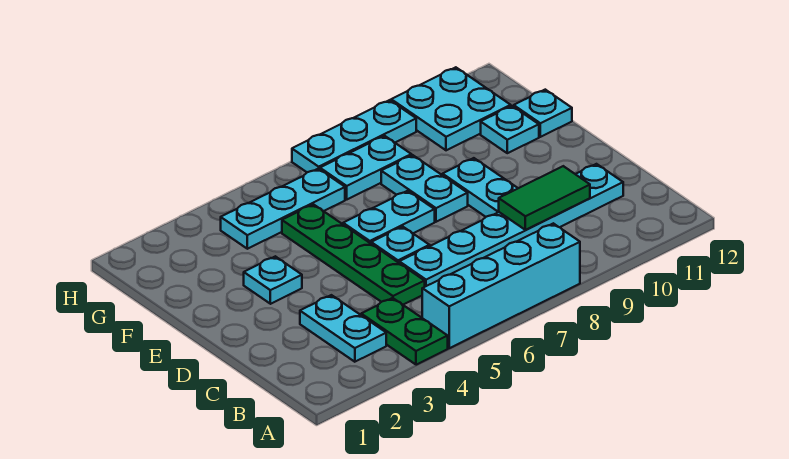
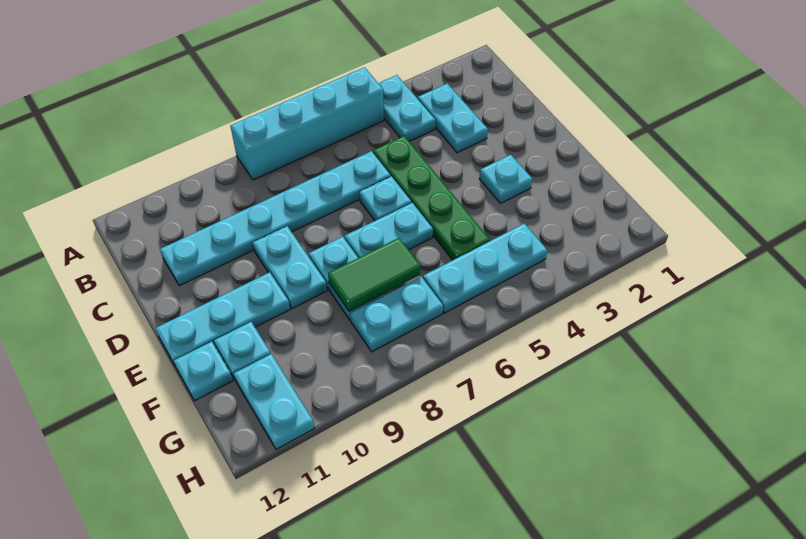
green plate A4:B4 level 1 -> cyan plate A4:B4 level 1
green tile C9:C10 level 2 -> green tile F7:F8 level 2
cyan plate G10:H11 level 1 -> cyan plate G11:H11 level 1
cyan plate H7:H9 level 1 -> cyan plate E10:E12 level 1

